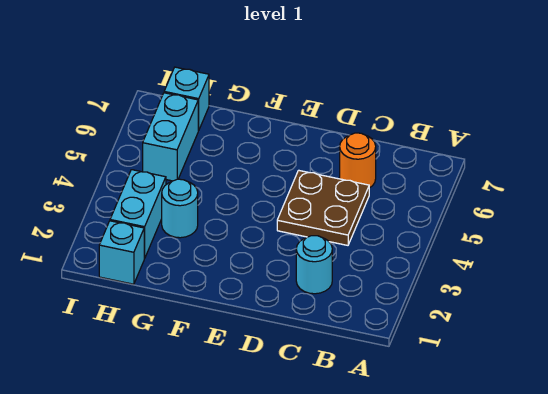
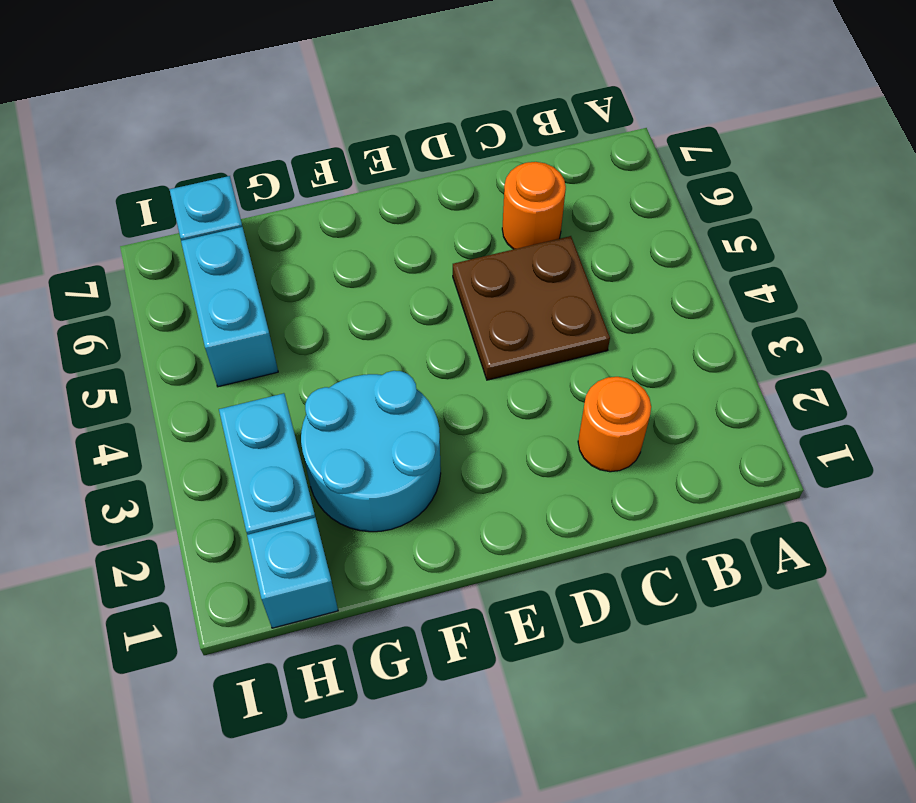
cyan round brick C2 level 1 -> orange round brick C2 level 1
cyan round brick G3 level 1 -> cyan round brick F2:G3 level 1

